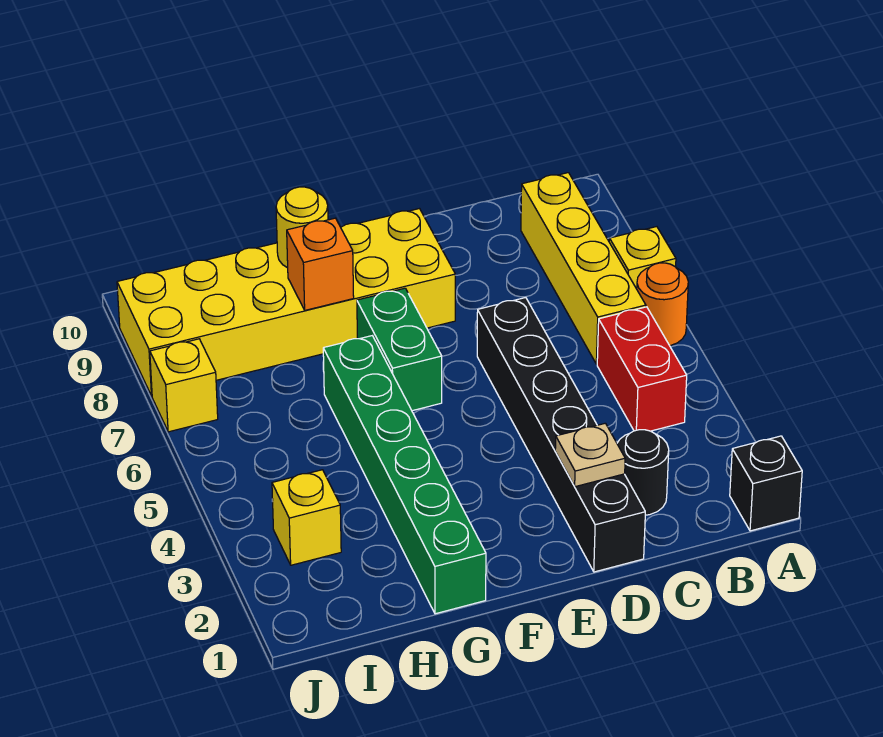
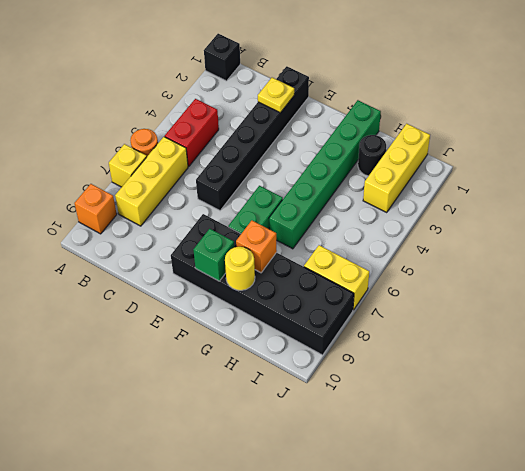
none -> orange brick A9 level 1
yellow brick B6:B9 level 1 -> yellow brick B6:B8 level 1
black round brick C2 level 1 -> black round brick H2 level 1
tan plate D2 level 2 -> yellow plate D2 level 2
yellow brick E8:J9 level 1 -> black brick E8:J9 level 1
none -> green brick F9 level 2
yellow brick I3 level 1 -> yellow brick I1:I3 level 1
yellow brick J7 level 1 -> yellow brick I7:J7 level 1

